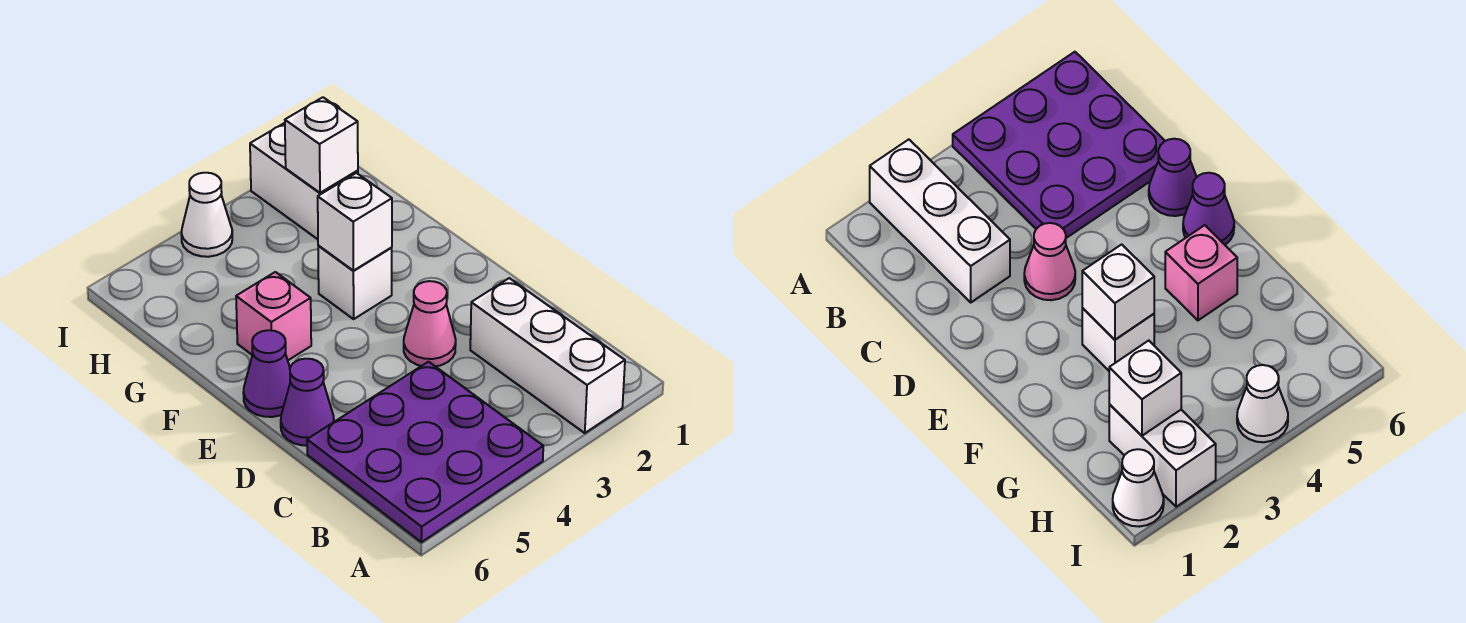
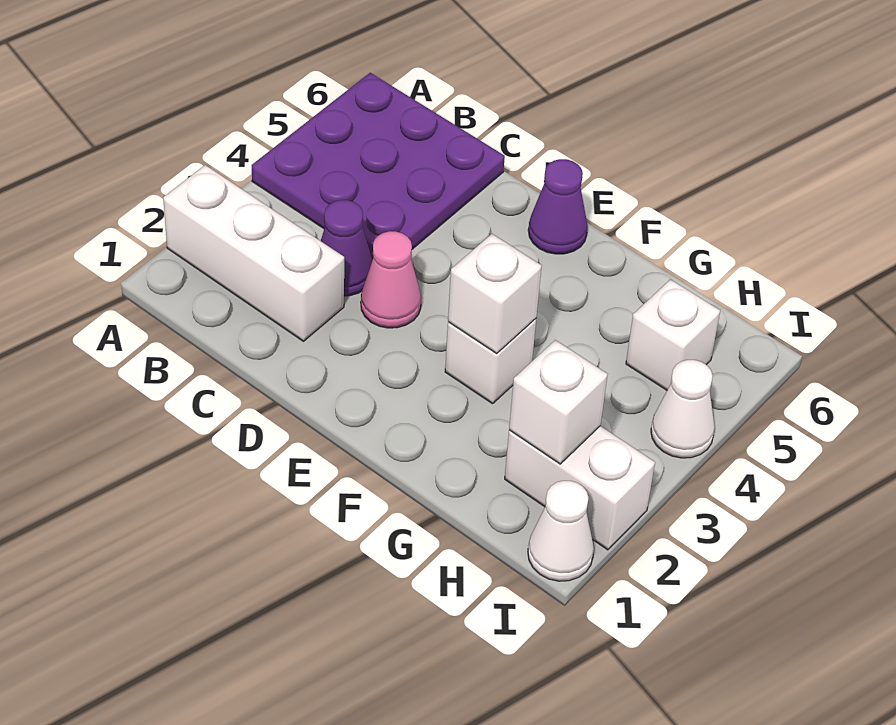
purple cone D6 level 1 -> purple cone C3 level 1
pink brick F5 level 1 -> none
none -> white brick H5 level 1

